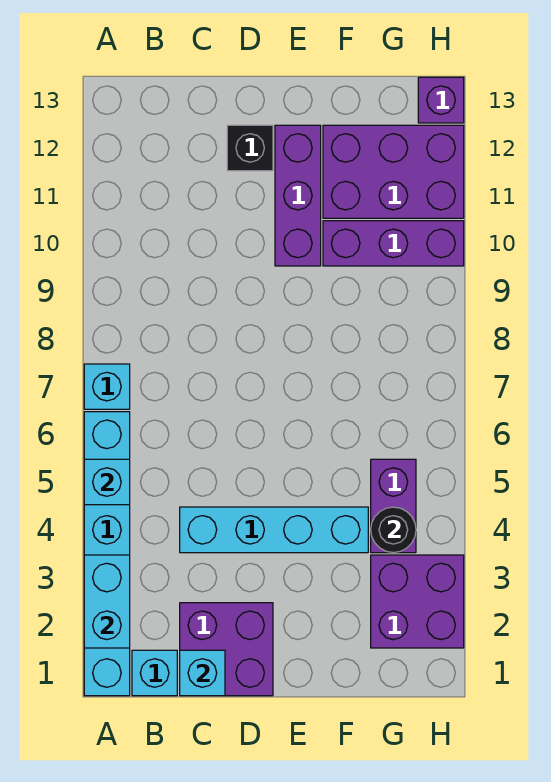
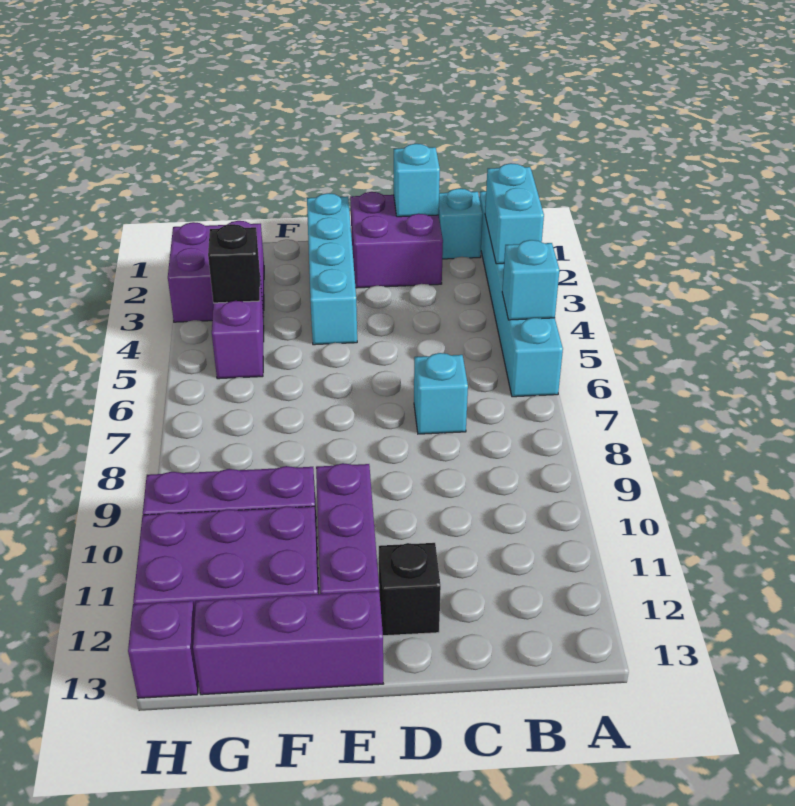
cyan brick A7 level 1 -> cyan brick C7 level 1
cyan brick C4:F4 level 1 -> cyan brick E1:E4 level 1
none -> purple brick E13:G13 level 1
black round brick G4 level 2 -> black brick G4 level 2

